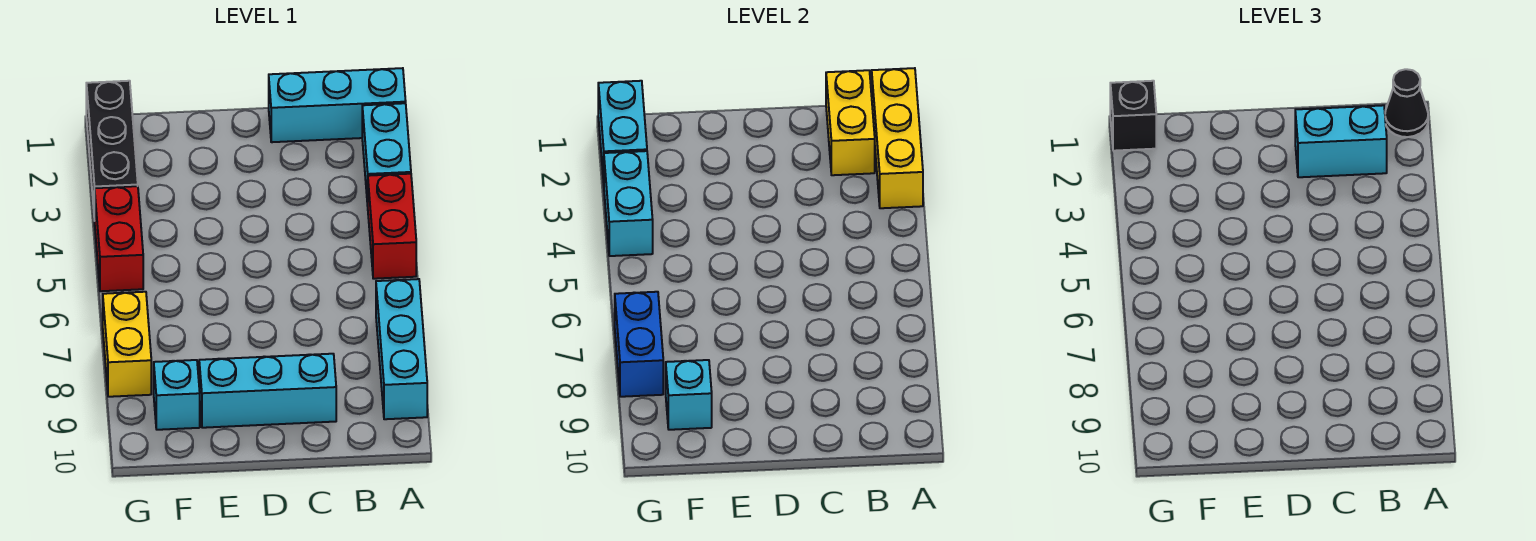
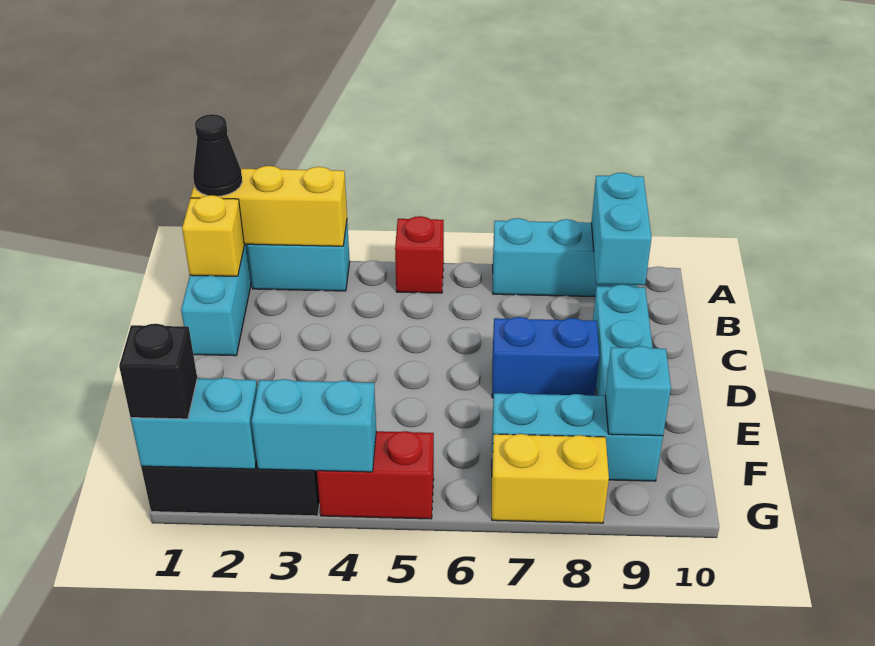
red brick A4:A5 level 1 -> red brick A5 level 1
yellow brick B1:B2 level 2 -> yellow brick B1 level 2
cyan brick B2:C2 level 3 -> cyan brick A9:B9 level 2
cyan brick F9 level 1 -> cyan brick F7:F9 level 1
blue brick G7:G8 level 2 -> blue brick D7:D8 level 1

